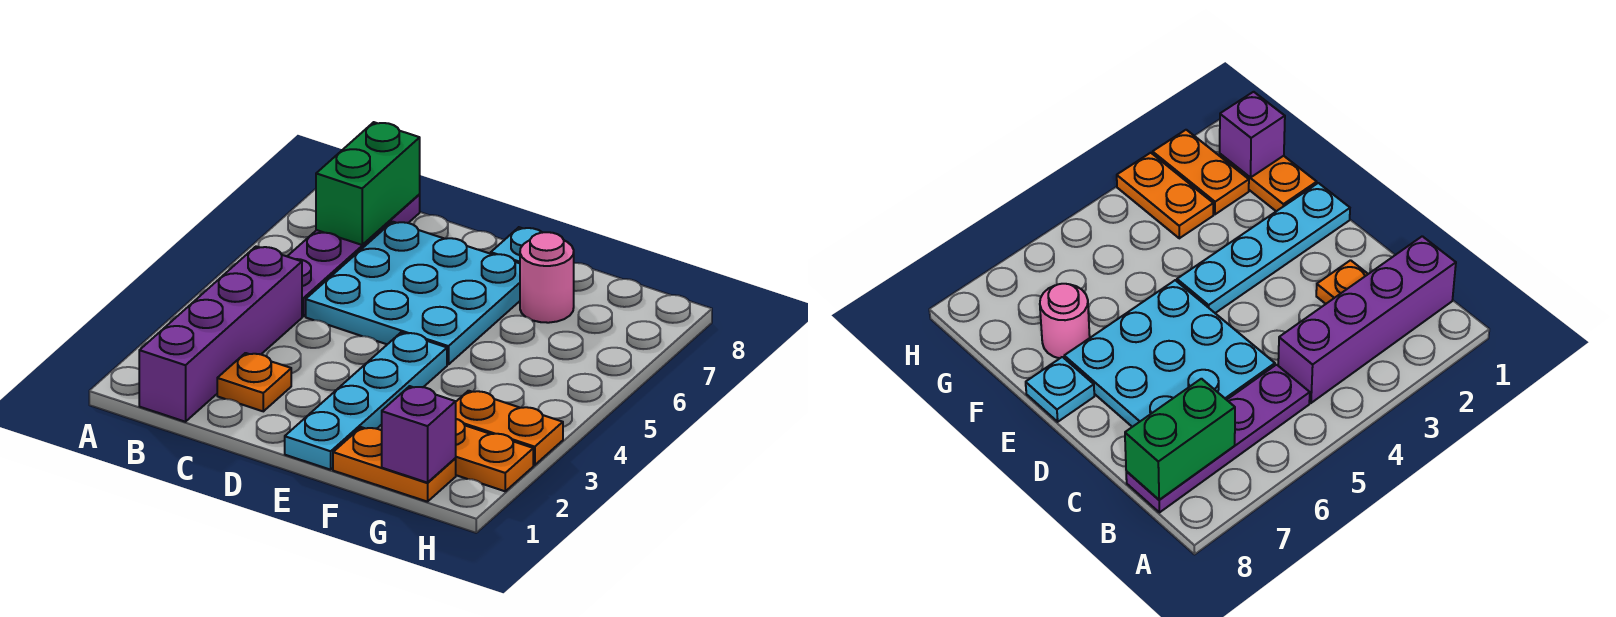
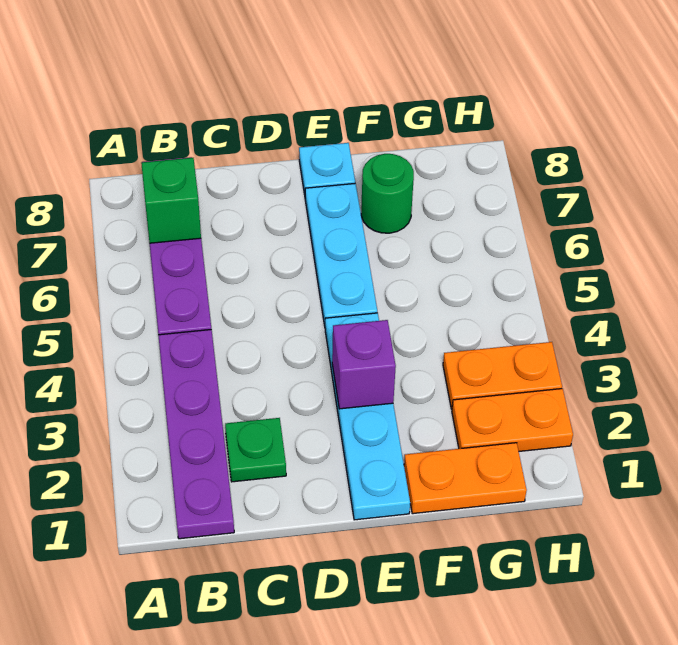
purple brick B1:B4 level 1 -> purple plate B1:B4 level 1
green brick B7:B8 level 2 -> green brick B7 level 2
orange plate C2 level 1 -> green plate C2 level 1
cyan plate C5:E7 level 1 -> cyan plate E5:E7 level 1
pink round brick F7 level 1 -> green round brick F7 level 1
purple brick G1 level 2 -> purple brick E3 level 2

